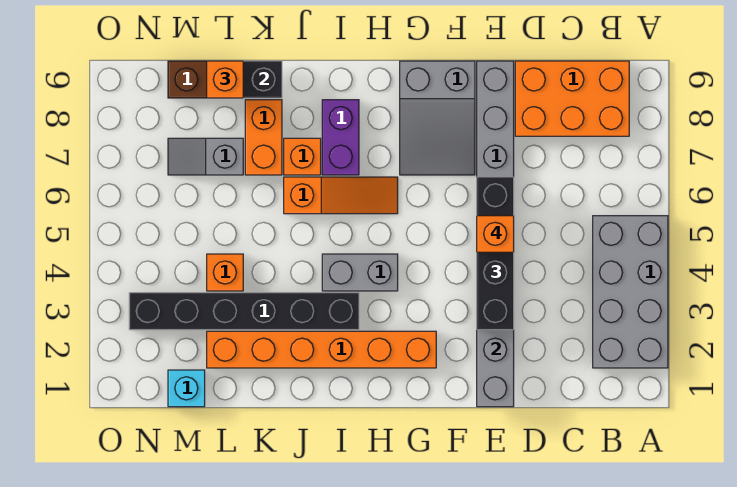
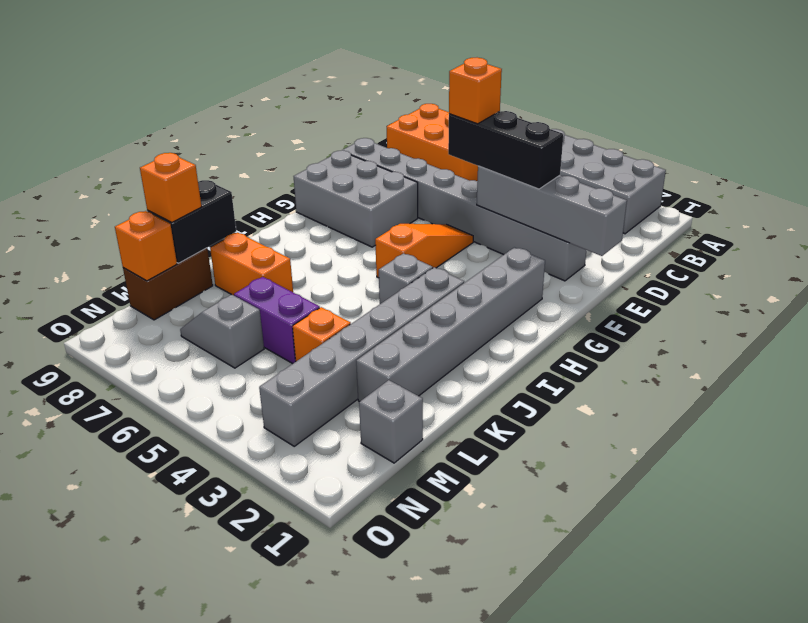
orange brick B8:D9 level 1 -> orange brick B7:C9 level 1
black brick E3:E6 level 3 -> black brick E3:E5 level 3
grey slope F7:G9 level 1 top 9 -> grey brick F7:G9 level 1
orange brick G2:L2 level 1 -> grey brick G2:L2 level 1
grey brick H4:I4 level 1 -> grey brick I4 level 1
orange slope H6:J6 level 1 top J -> orange slope F5:H5 level 1 top H
black brick I3:N3 level 1 -> grey brick I3:N3 level 1
purple brick I7:I8 level 1 -> purple brick L5:L6 level 1
orange brick J7 level 1 -> orange brick M9 level 2
grey slope L7:M7 level 1 top L -> grey slope M6:M7 level 1 top 6
cyan brick M1 level 1 -> grey brick M1 level 1

